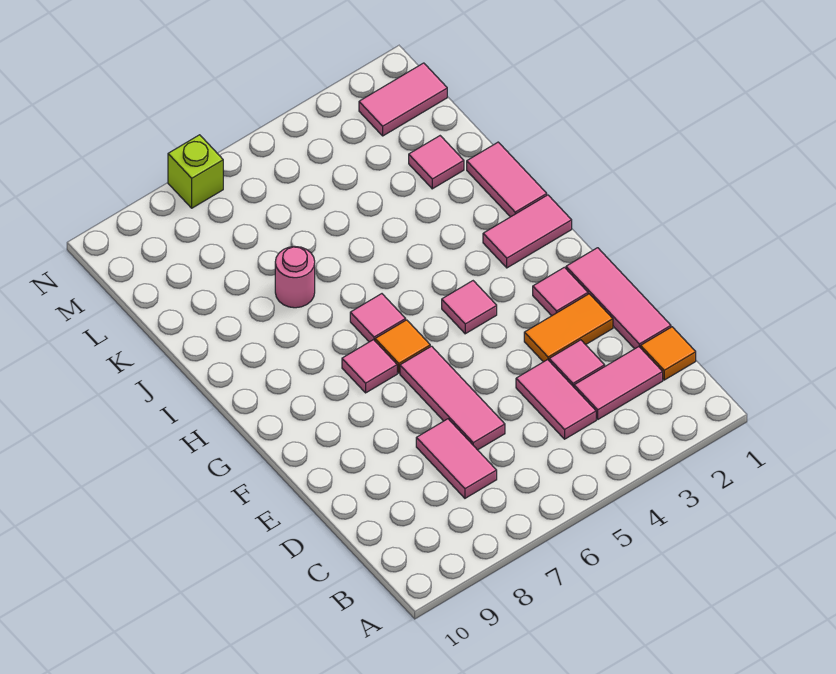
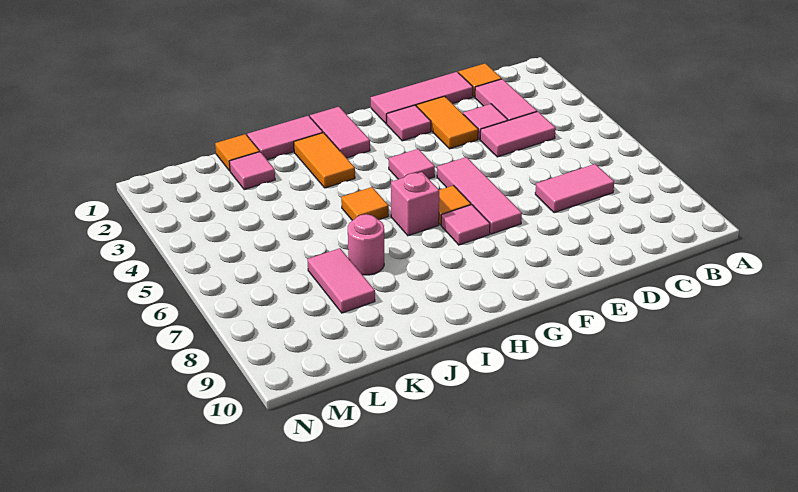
pink tile D6:F6 level 1 -> pink tile F5:F7 level 1
pink tile H6 level 1 -> pink brick H6 level 1
none -> orange tile I2:I3 level 1
none -> orange tile I5 level 1
none -> orange tile K1 level 1
pink tile M1:M2 level 1 -> pink tile K7:K8 level 1
lime brick N7 level 1 -> none

